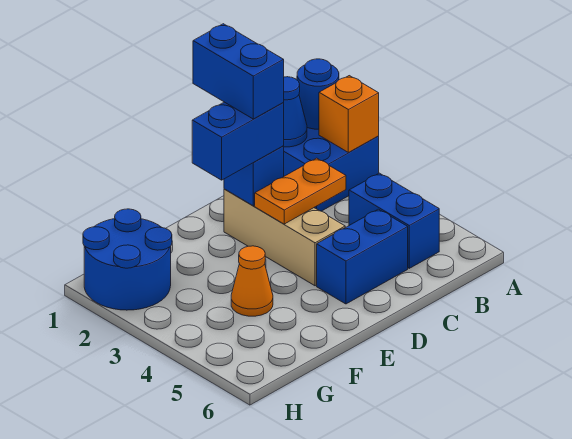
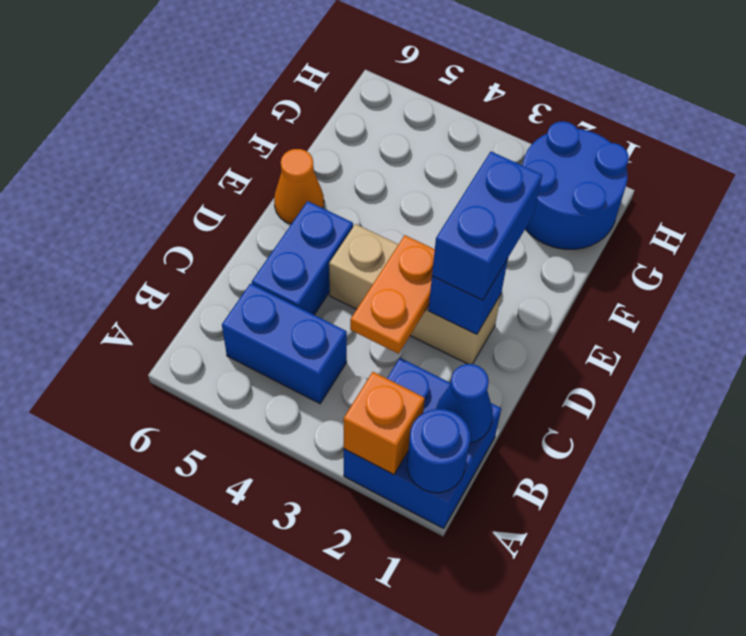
blue brick D1:D2 level 4 -> none
orange cone F4 level 1 -> orange cone E6 level 1

